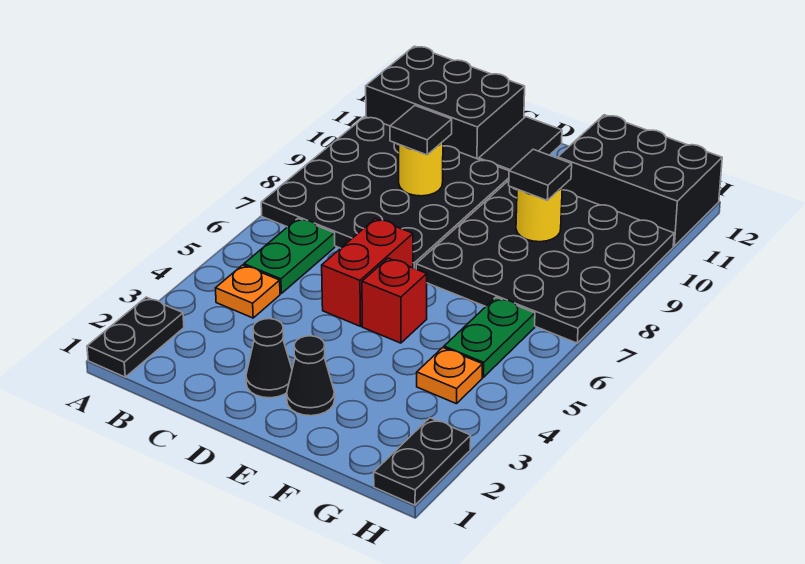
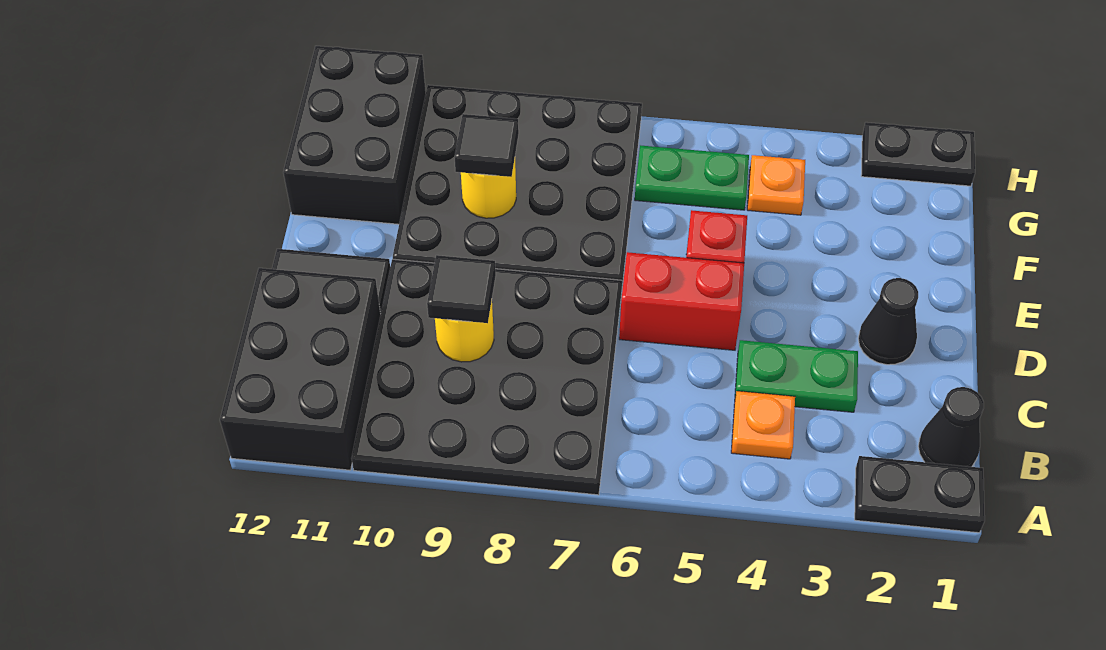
green plate B5:B6 level 1 -> green plate C3:C4 level 1
black cone E2 level 1 -> black cone B1 level 1

